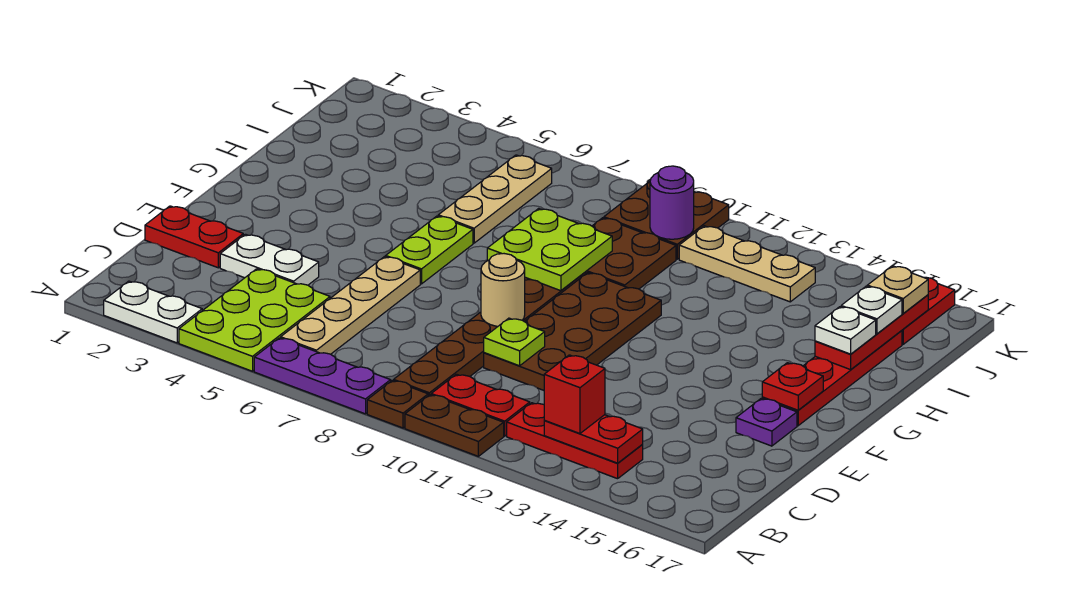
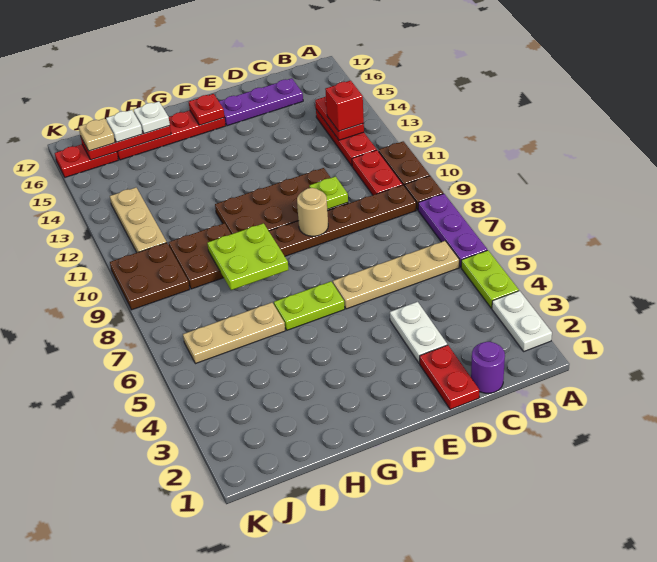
lime plate A4:C5 level 1 -> lime plate A4:A5 level 1
purple plate E16 level 1 -> purple plate C16:E16 level 1
purple round brick J10 level 2 -> purple round brick C1 level 1

